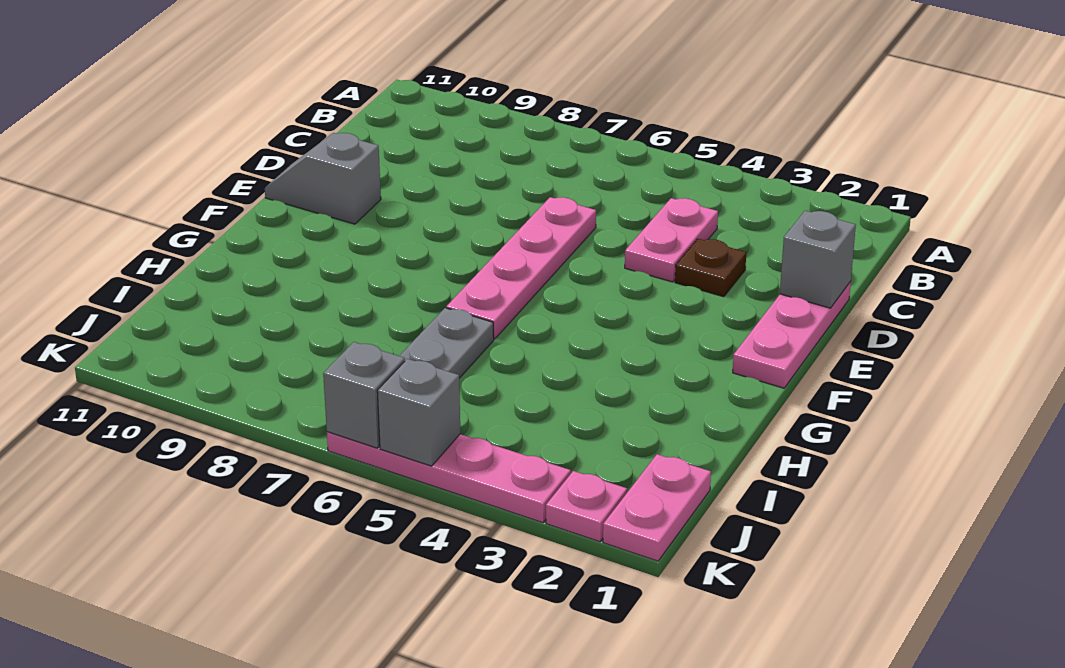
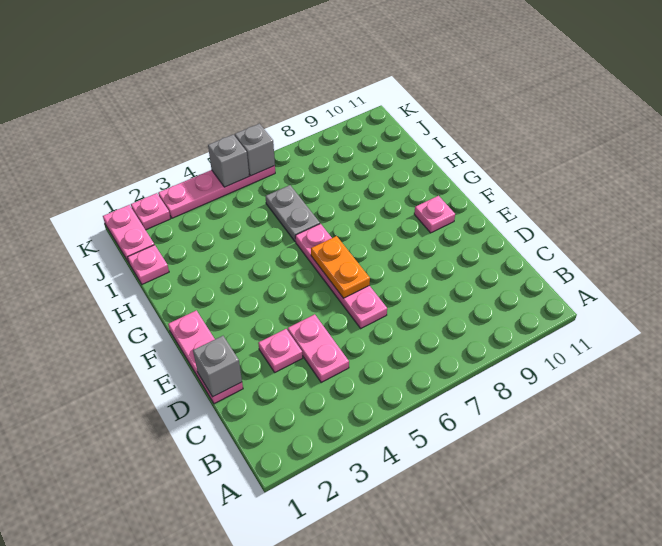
brown plate D3 level 1 -> pink plate D3 level 1
none -> orange plate E6:F6 level 2
grey slope E10:E11 level 1 top 10 -> none
none -> pink plate F10 level 1
none -> pink plate I1 level 1

